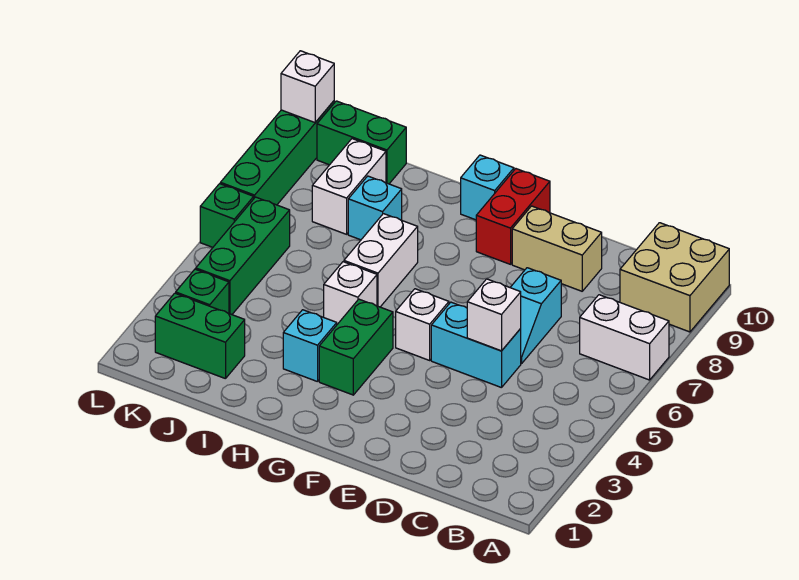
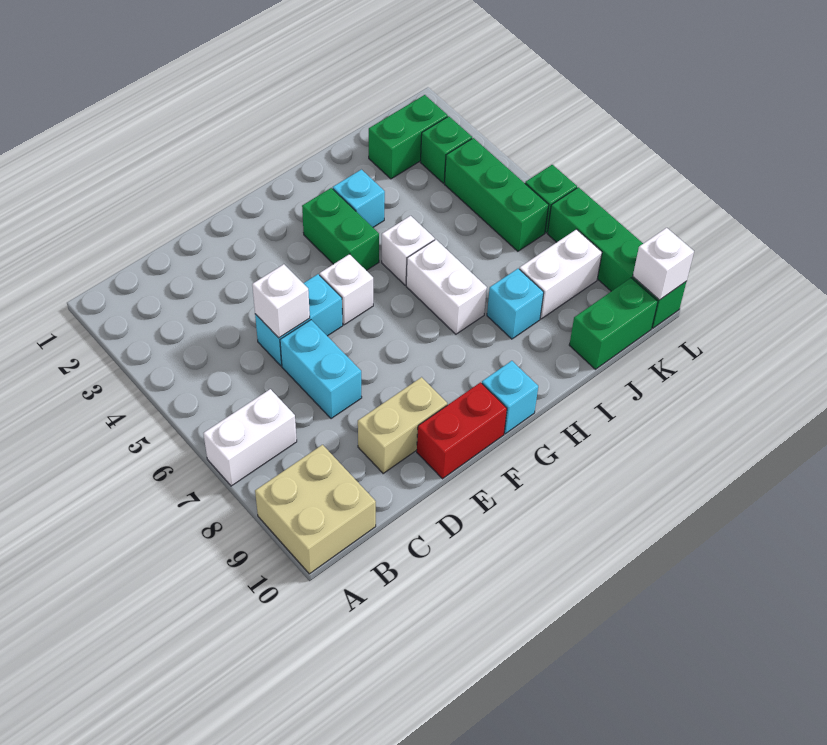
cyan slope D6:D7 level 1 top 7 -> cyan brick D6:D7 level 1
red brick F9:F10 level 1 -> red brick E10:F10 level 1
white brick J8:J9 level 1 -> white brick J8:K8 level 1

